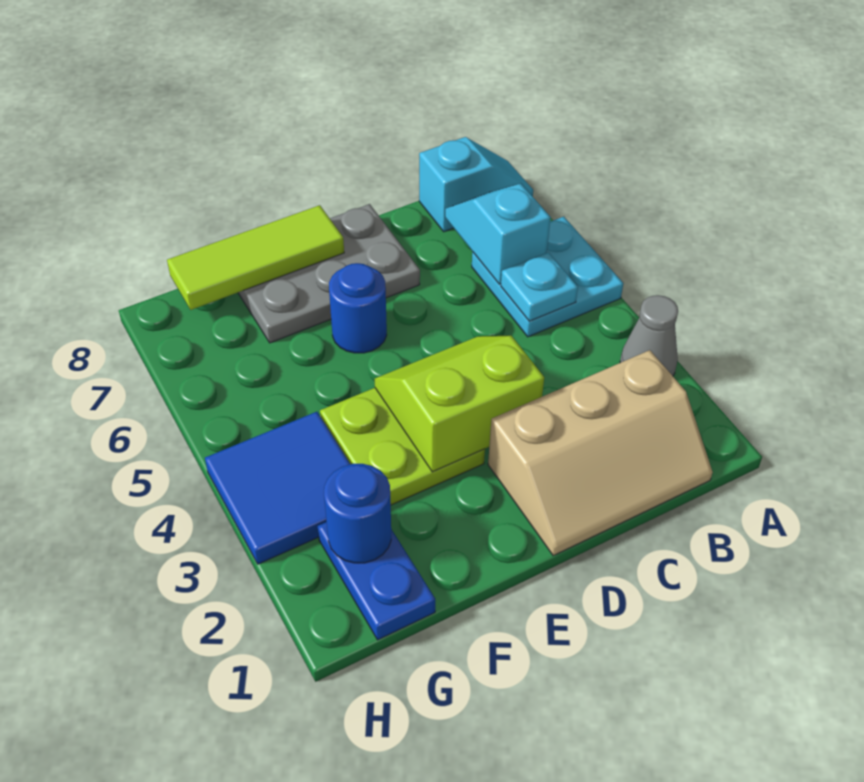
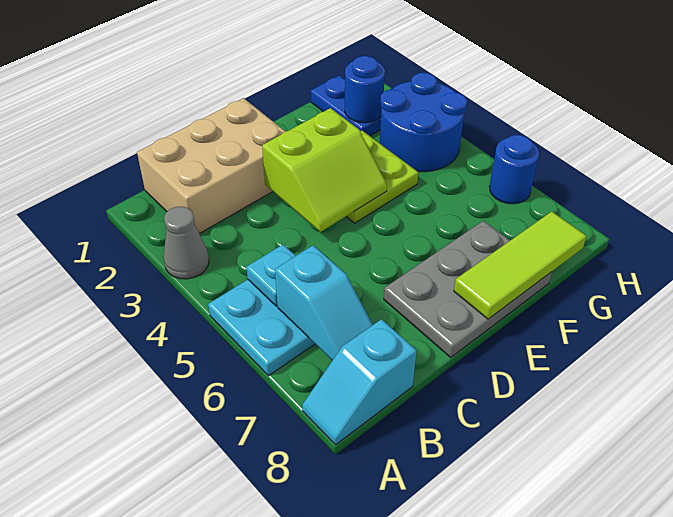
tan slope B1:D2 level 1 top 2 -> tan brick B1:D2 level 1
blue round brick E6 level 1 -> blue round brick H6 level 1
blue tile G3:H4 level 1 -> blue round brick G3:H4 level 1

